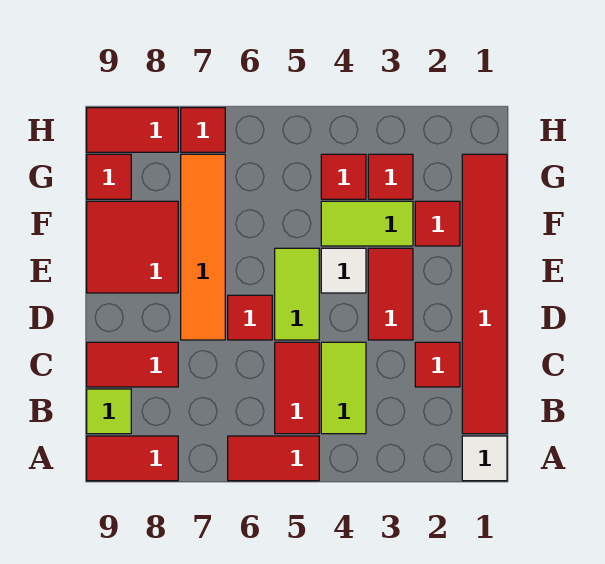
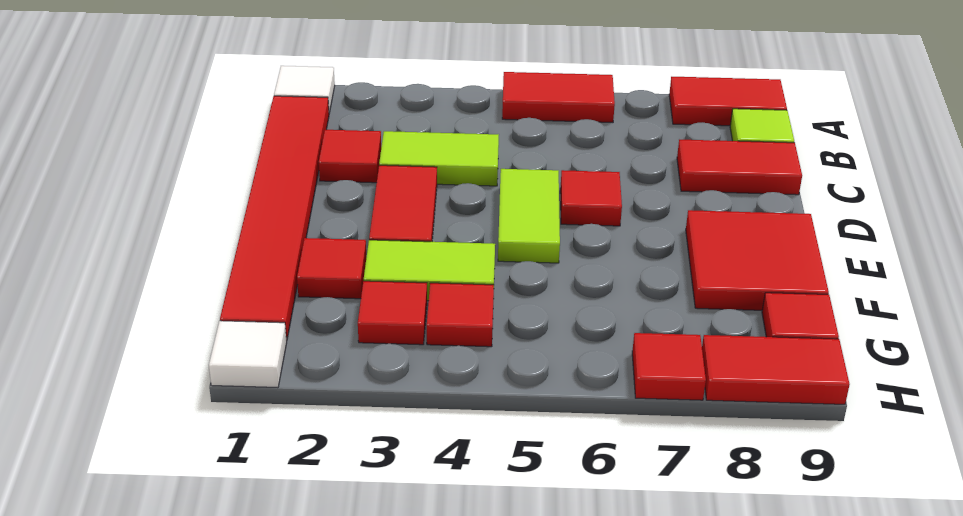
lime tile B4:C4 level 1 -> lime tile C3:C4 level 1
red tile B5:C5 level 1 -> none
orange tile D7:G7 level 1 -> none
white tile E4 level 1 -> white tile H1 level 1

